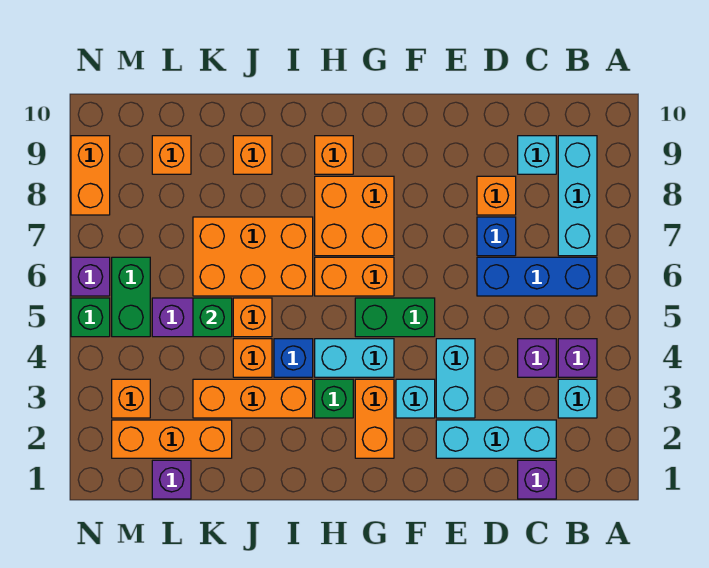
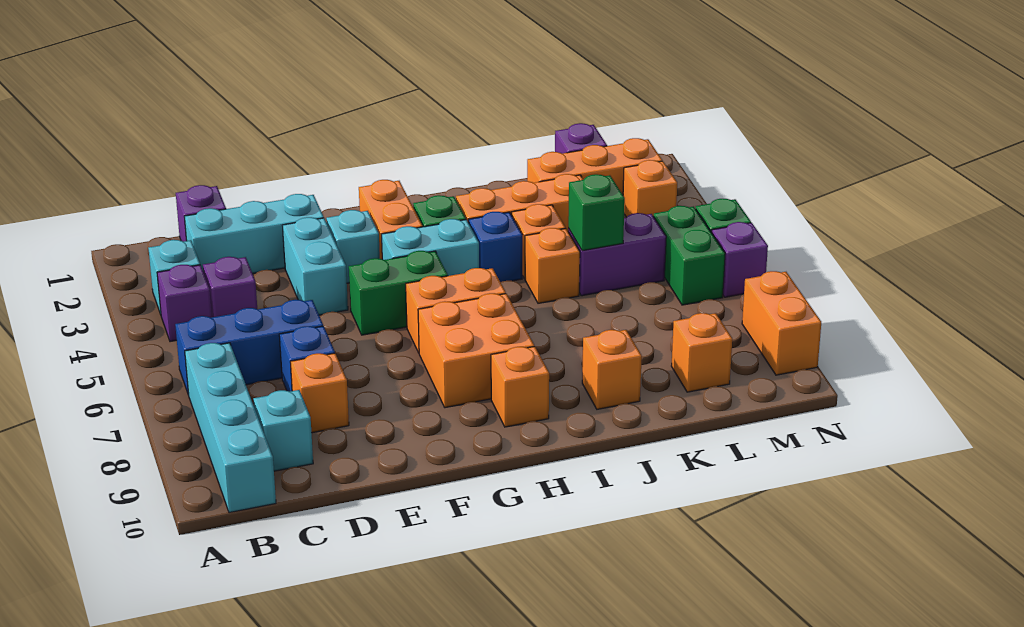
cyan brick B7:B9 level 1 -> cyan brick B7:B10 level 1
orange brick I6:K7 level 1 -> none

